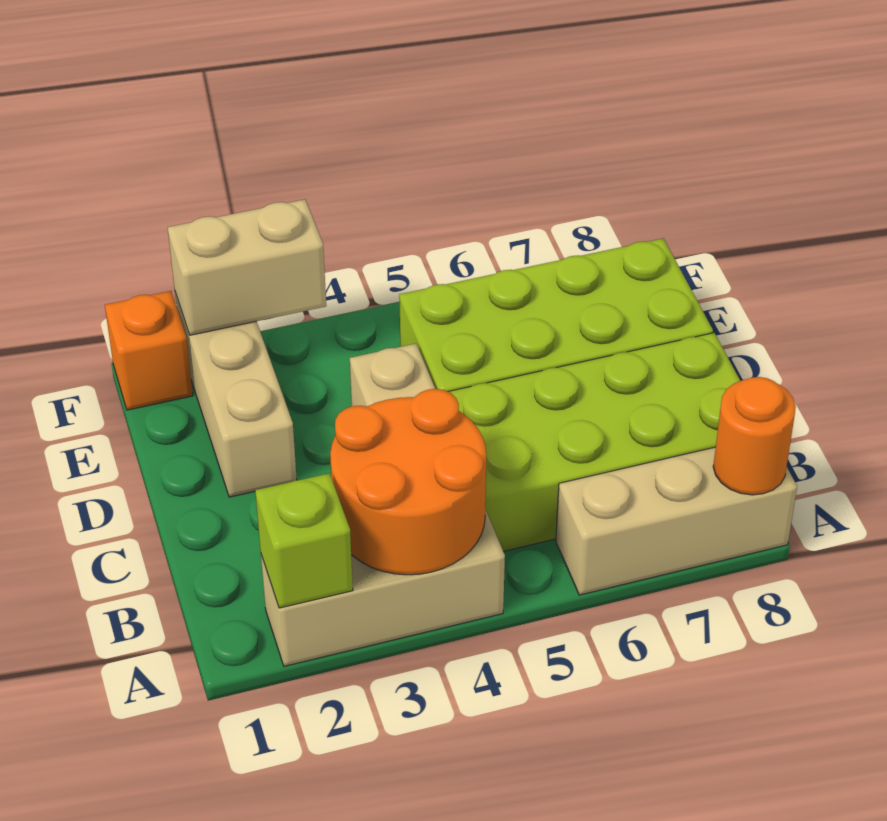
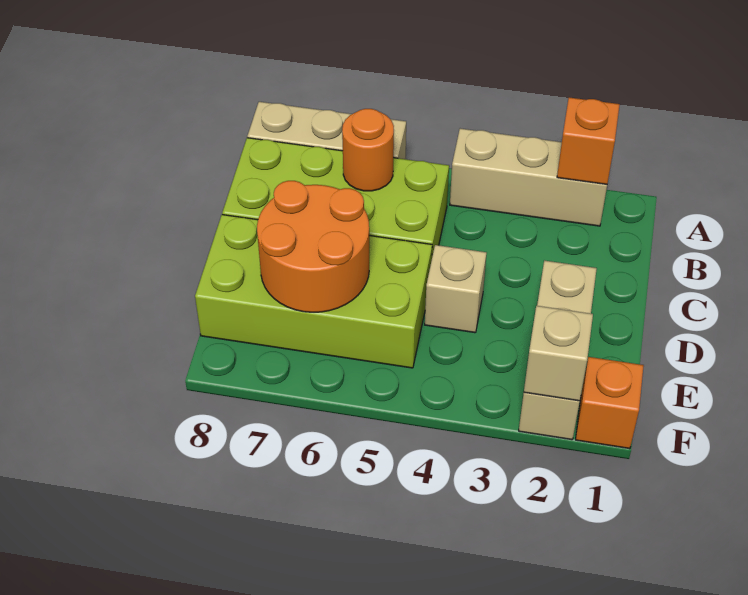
lime brick A2 level 2 -> orange brick A2 level 2
orange round brick A3:B4 level 2 -> orange round brick D6:E7 level 2
orange round brick A8 level 2 -> orange round brick B6 level 2
tan brick F2:F3 level 2 -> tan brick F2 level 2

